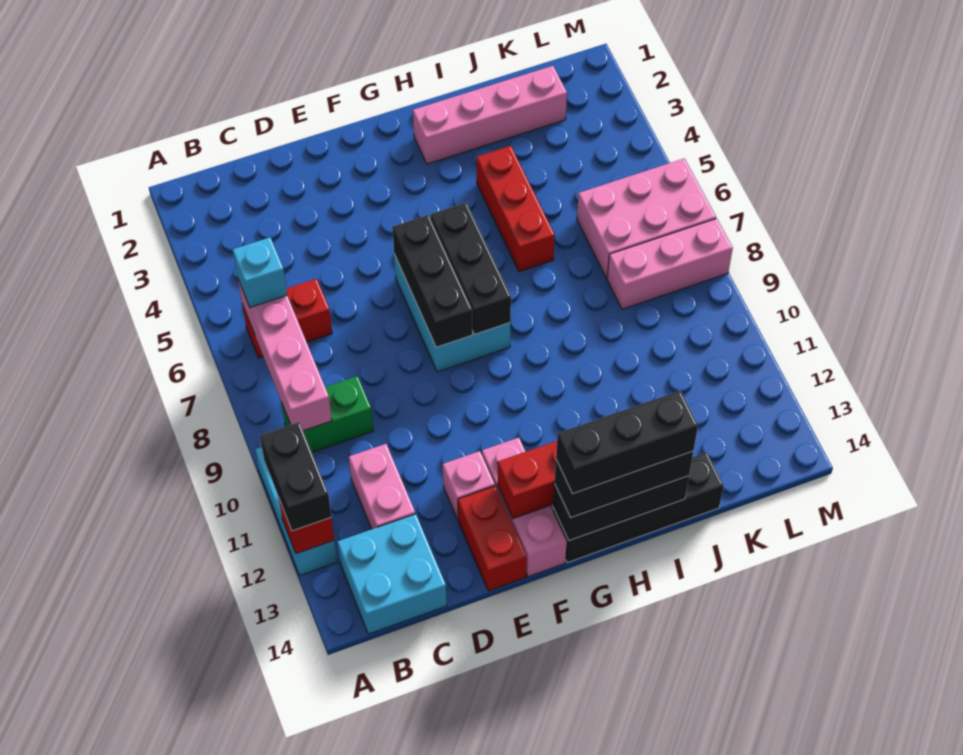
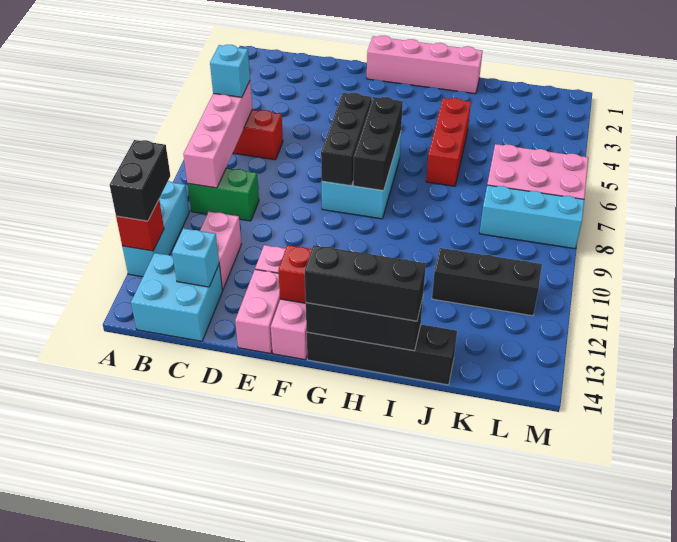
none -> cyan brick C13 level 2
red brick E13:E14 level 1 -> pink brick E13:E14 level 1
black brick G14:I14 level 4 -> black brick J11:L11 level 1
pink brick H2:K2 level 1 -> pink brick F1:I1 level 1
pink brick K8:M8 level 1 -> cyan brick K8:M8 level 1

